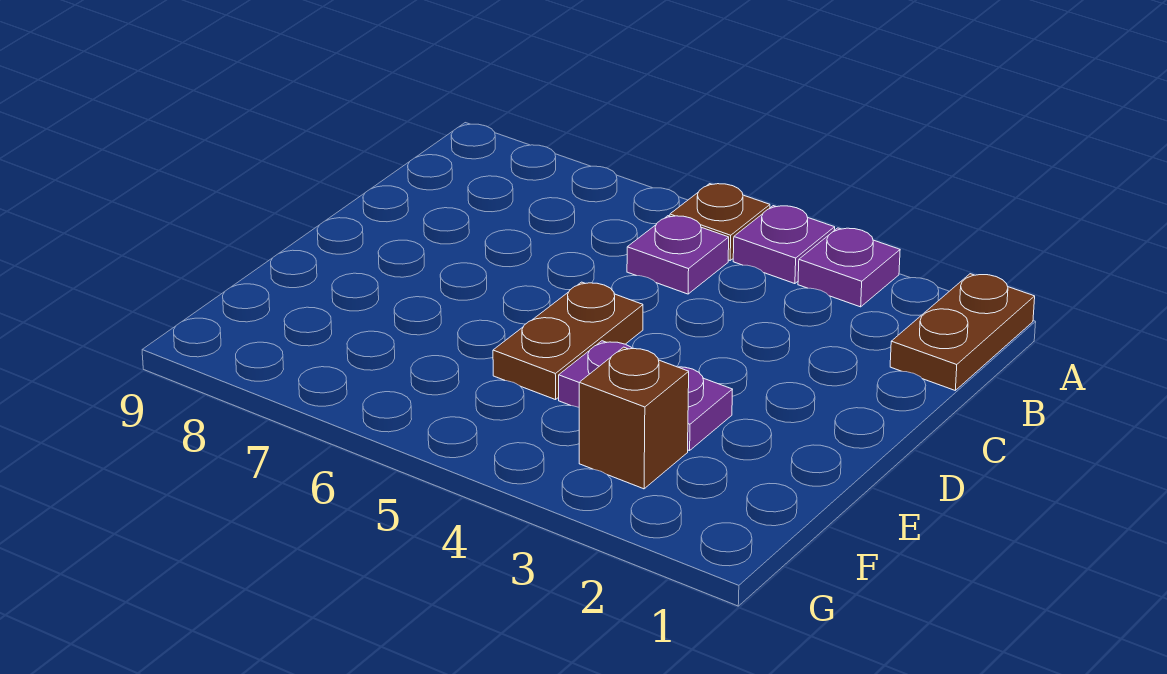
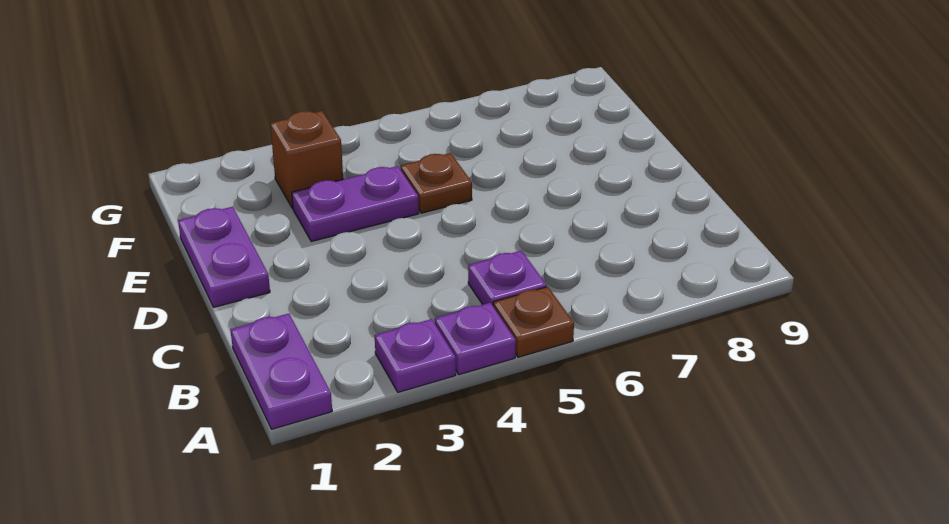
brown plate A1:B1 level 1 -> purple plate A1:B1 level 1
none -> purple plate D1:E1 level 1
brown plate D5:E5 level 1 -> brown plate E5 level 1

